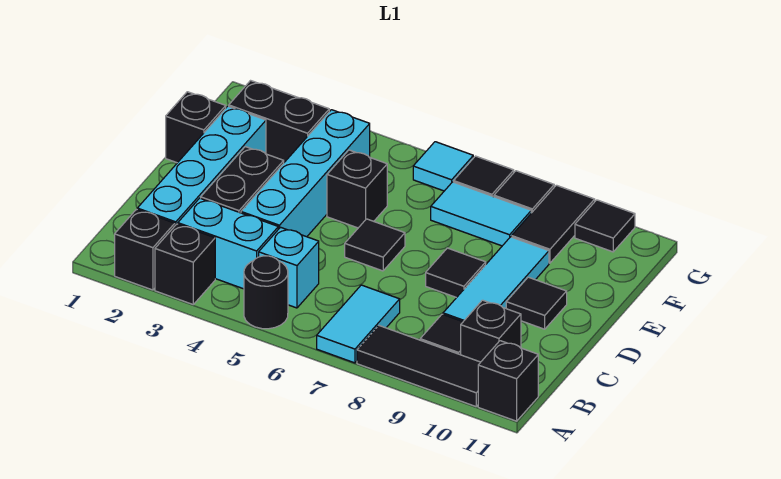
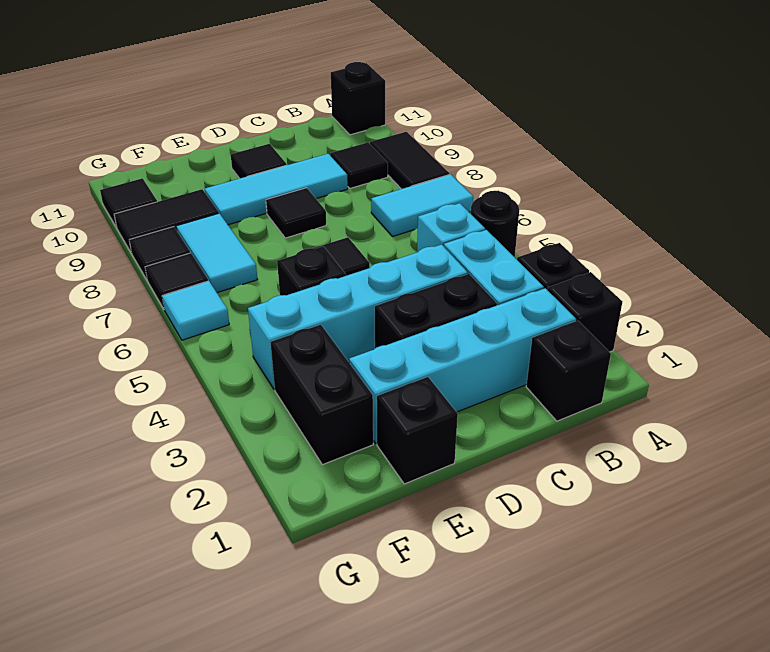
black tile A8:A10 level 1 -> black tile A8:A9 level 1
black brick B10 level 1 -> black brick B1 level 1

